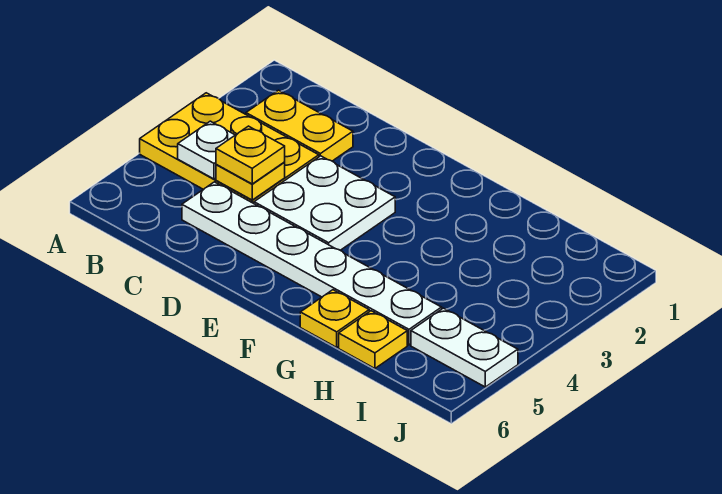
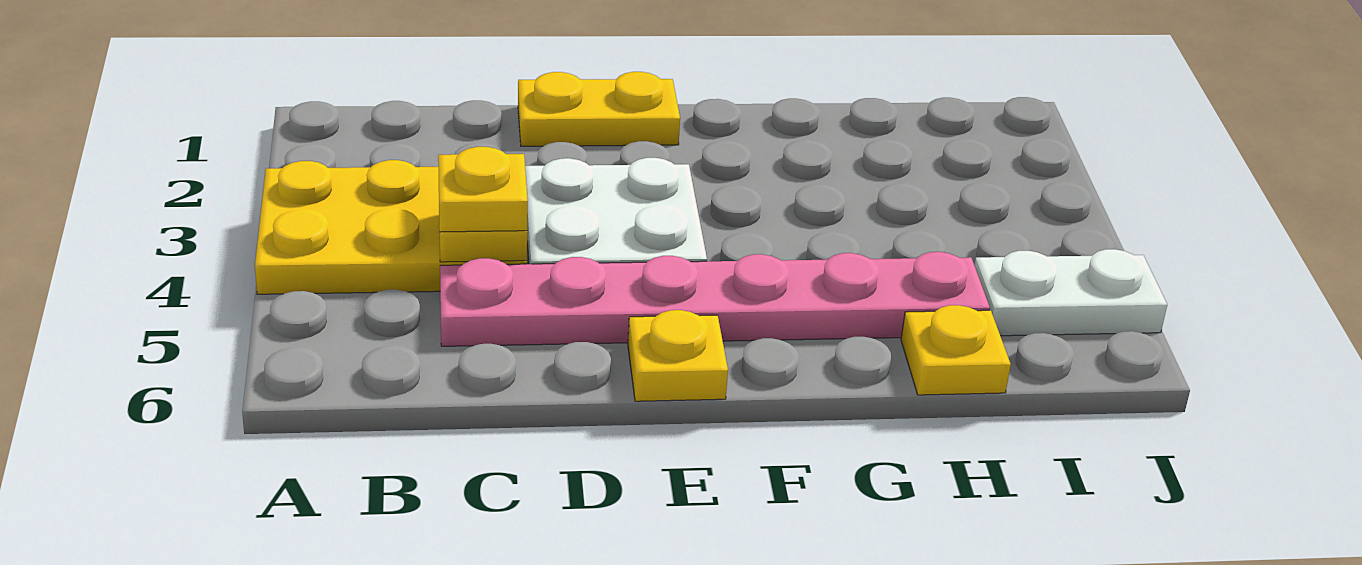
yellow plate B2:C2 level 1 -> yellow plate D1:E1 level 1
white plate B4 level 2 -> none
white plate C5:H5 level 1 -> pink plate C5:H5 level 1
yellow plate G6 level 1 -> yellow plate E6 level 1

